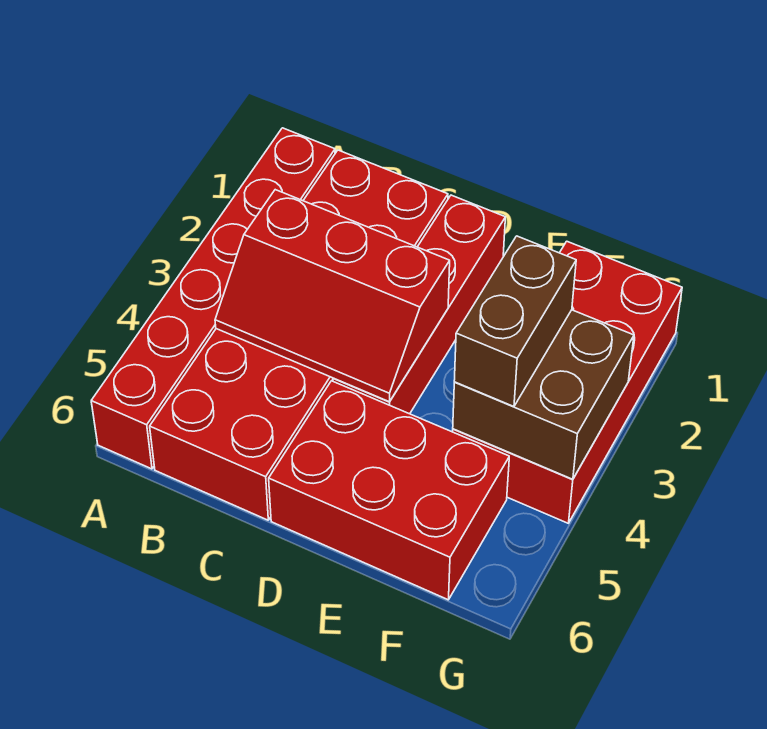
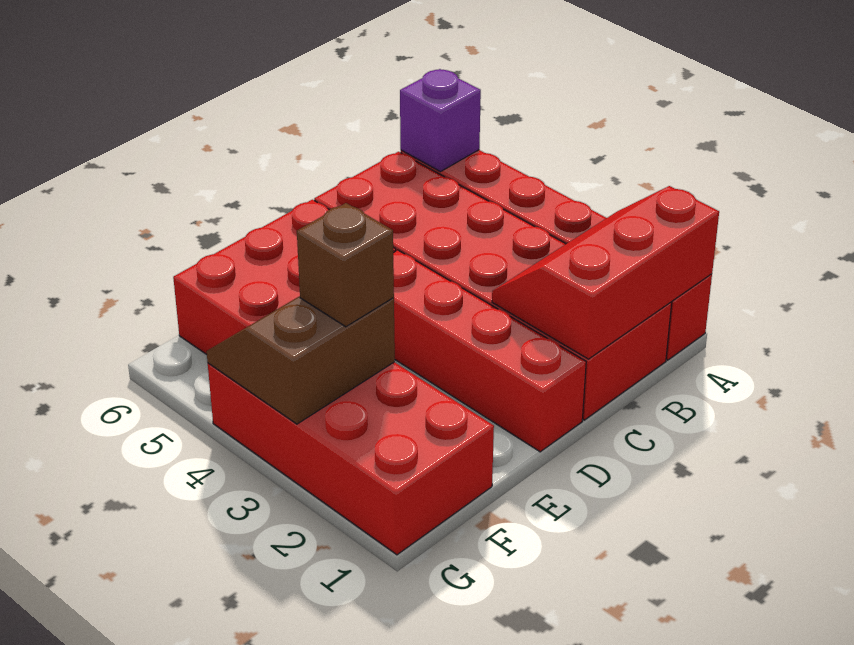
none -> purple brick A6 level 2
red slope B3:D4 level 2 top 3 -> red slope A1:C2 level 2 top 1
brown brick F3:G4 level 2 -> brown slope F3:G4 level 2 top 3
brown brick F3:F4 level 3 -> brown brick F3 level 3

